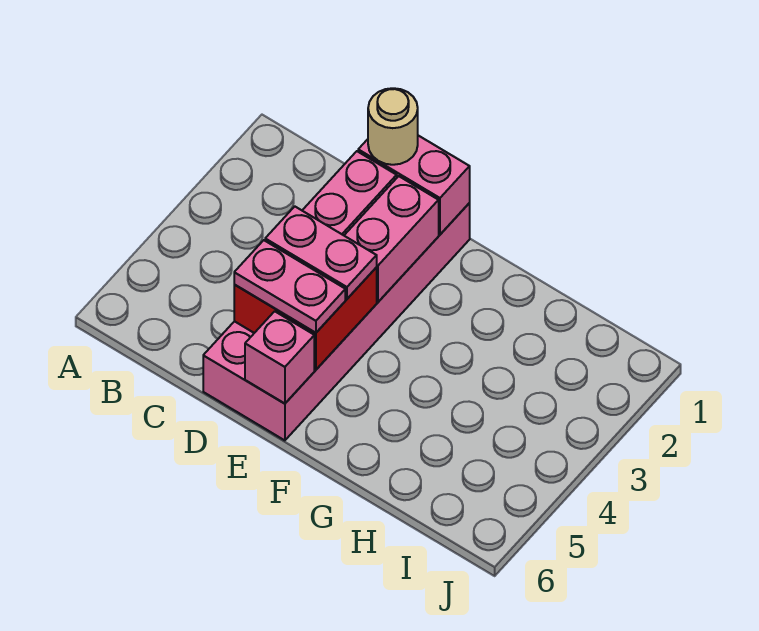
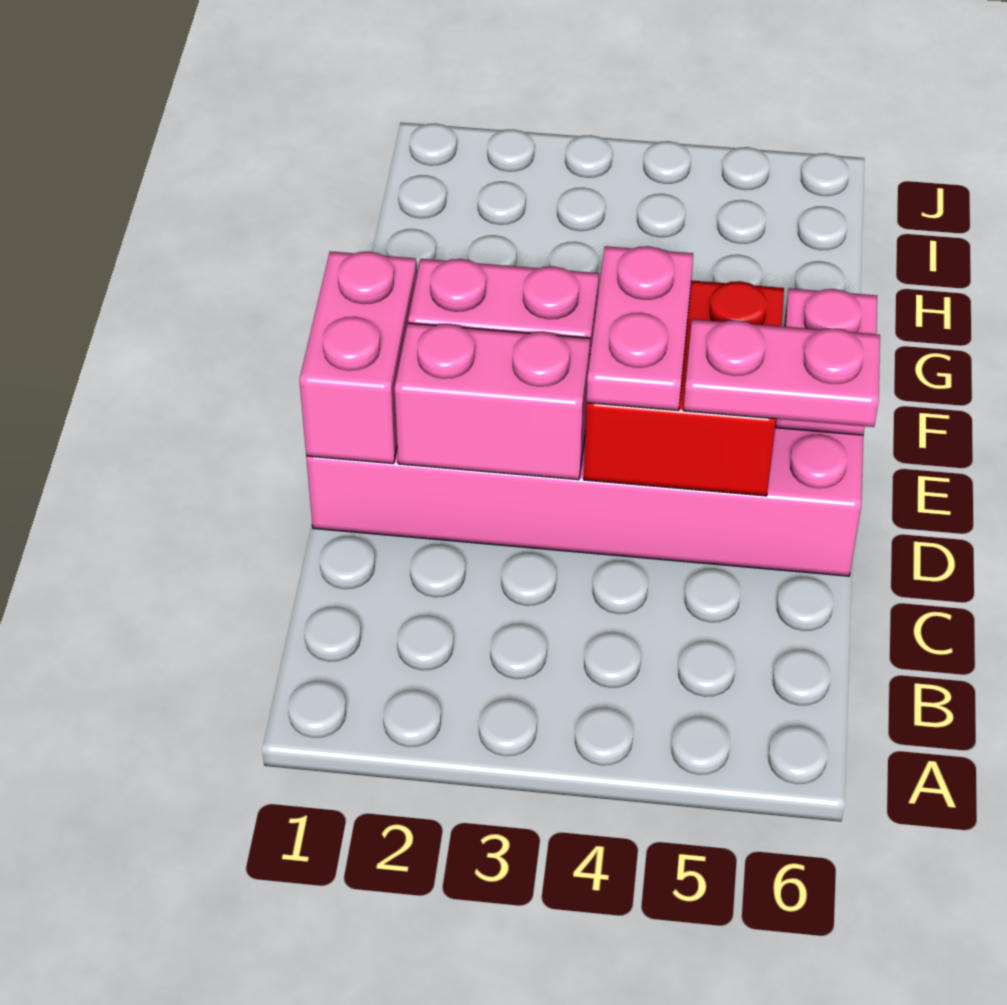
tan round brick D1 level 3 -> none
pink plate D5:E5 level 3 -> pink plate D5:D6 level 3

